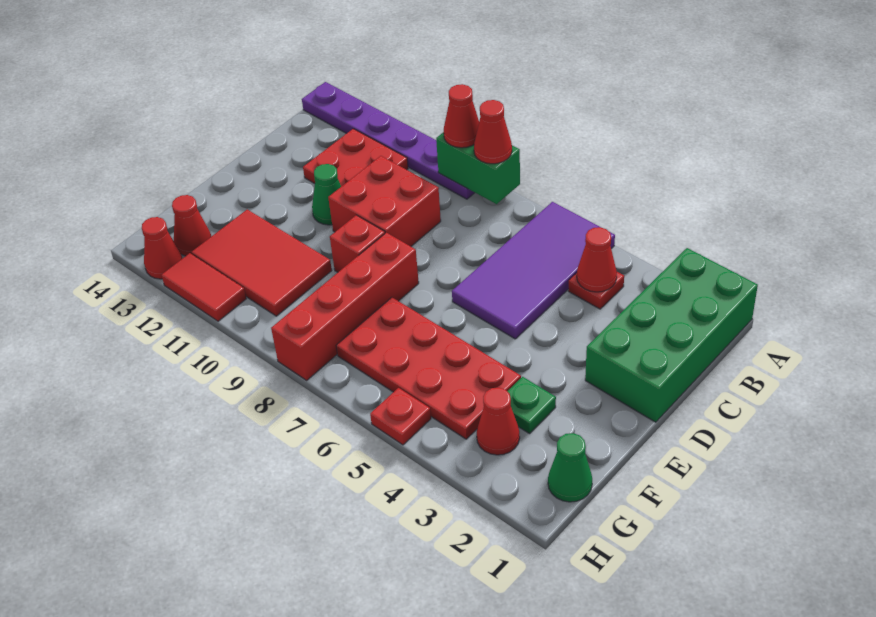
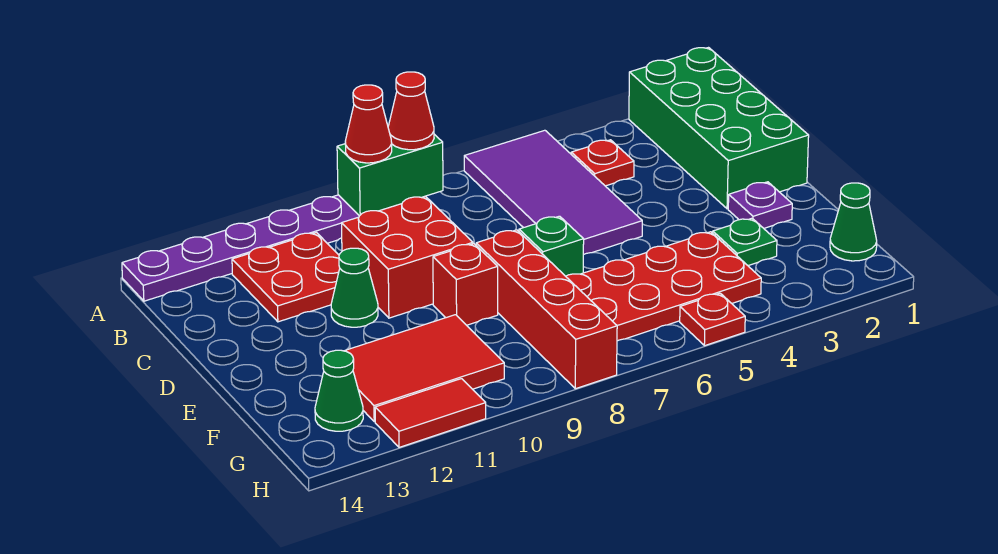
red cone B4 level 2 -> none
none -> purple plate E2 level 1
none -> green brick E7 level 1
red cone G3 level 1 -> none
red cone G13 level 1 -> green cone G13 level 1
red cone H13 level 1 -> none

